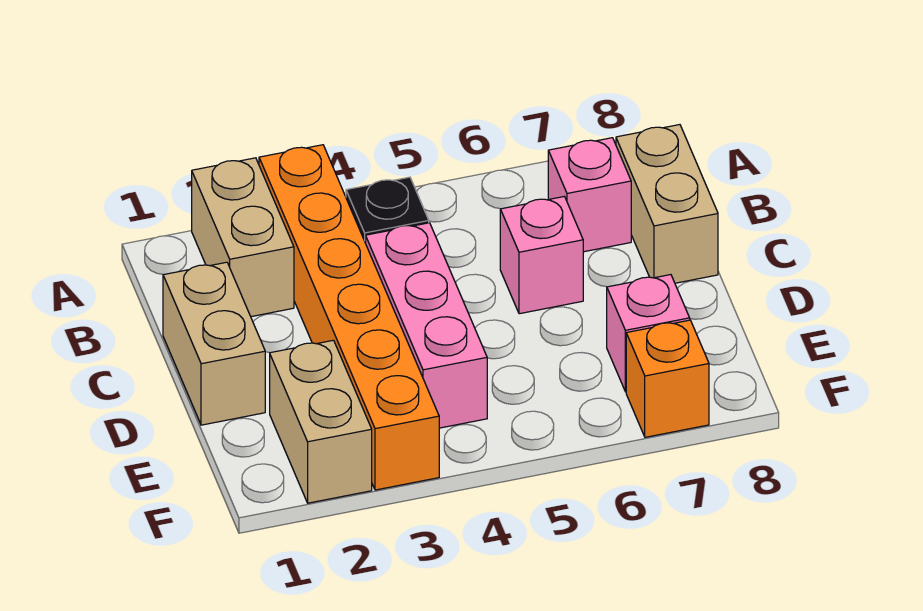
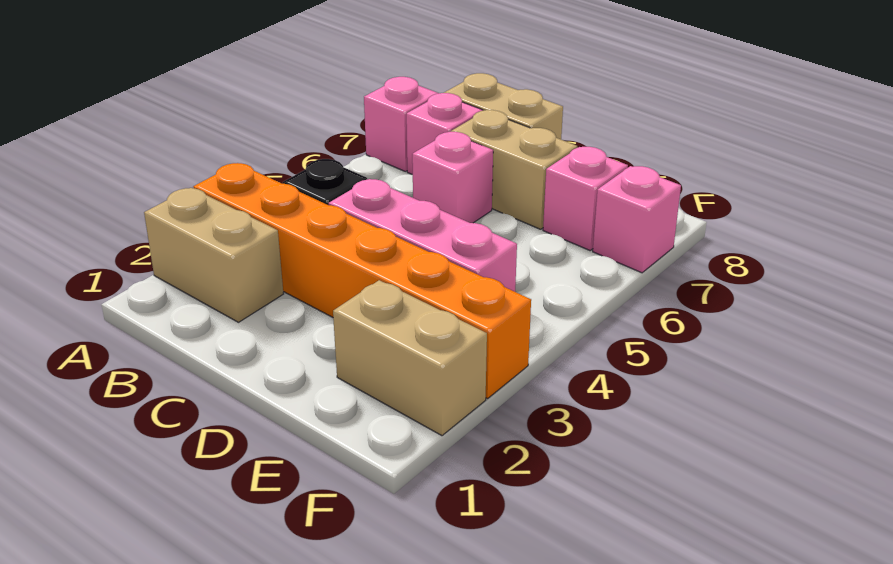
none -> pink brick A7 level 1
tan brick C1:D1 level 1 -> tan brick C7:D7 level 1
orange brick F7 level 1 -> pink brick F7 level 1

